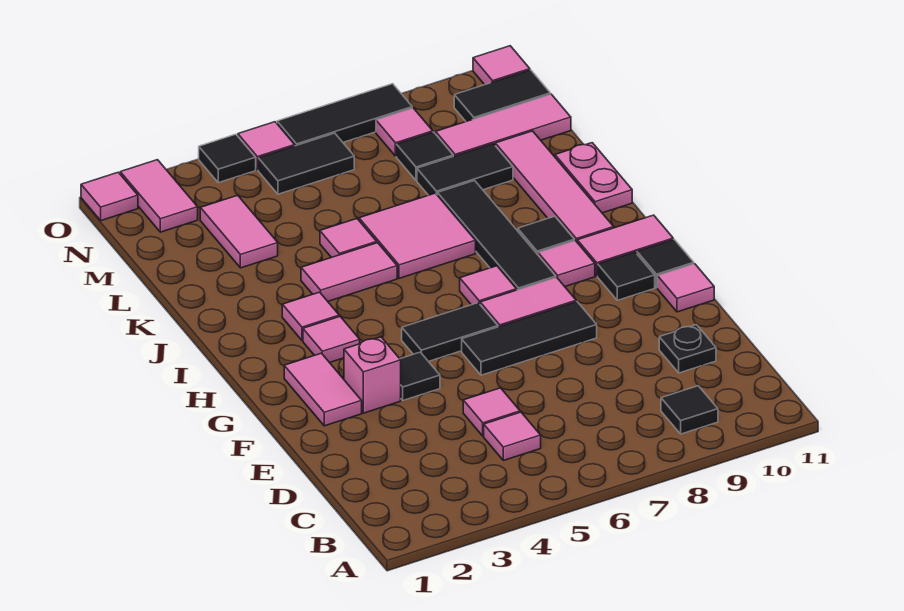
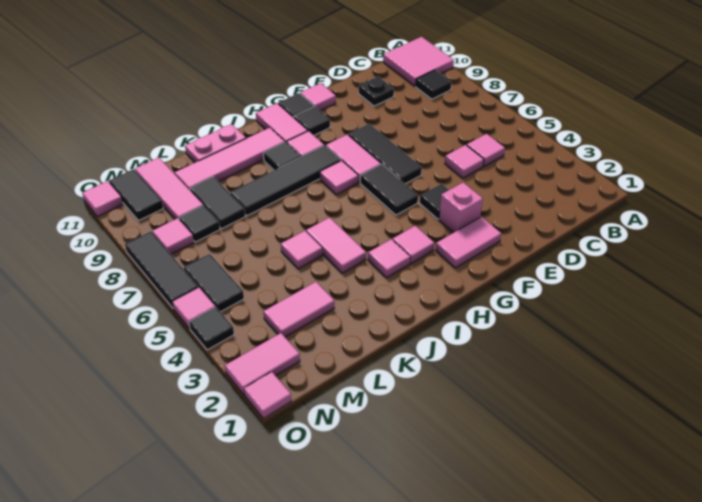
pink tile J6:K7 level 1 -> pink tile A10:B11 level 1

